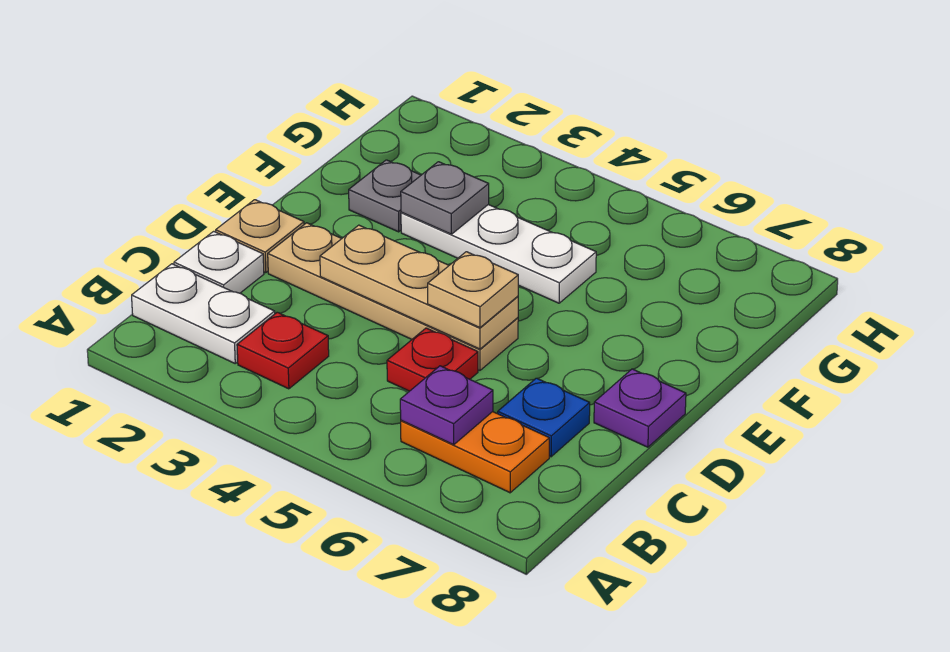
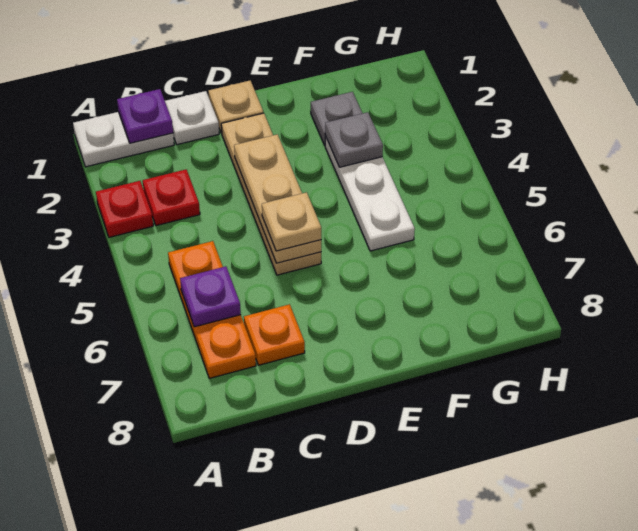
white plate B1:B2 level 1 -> white plate A1:B1 level 1
orange plate B6:B7 level 1 -> orange plate B5:B7 level 1
red plate C5 level 1 -> red plate A3 level 1
blue plate C7 level 1 -> orange plate C7 level 1
purple plate D8 level 1 -> purple plate B1 level 2

